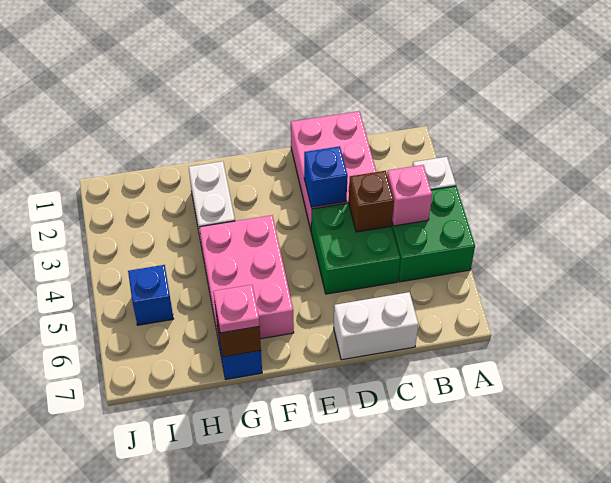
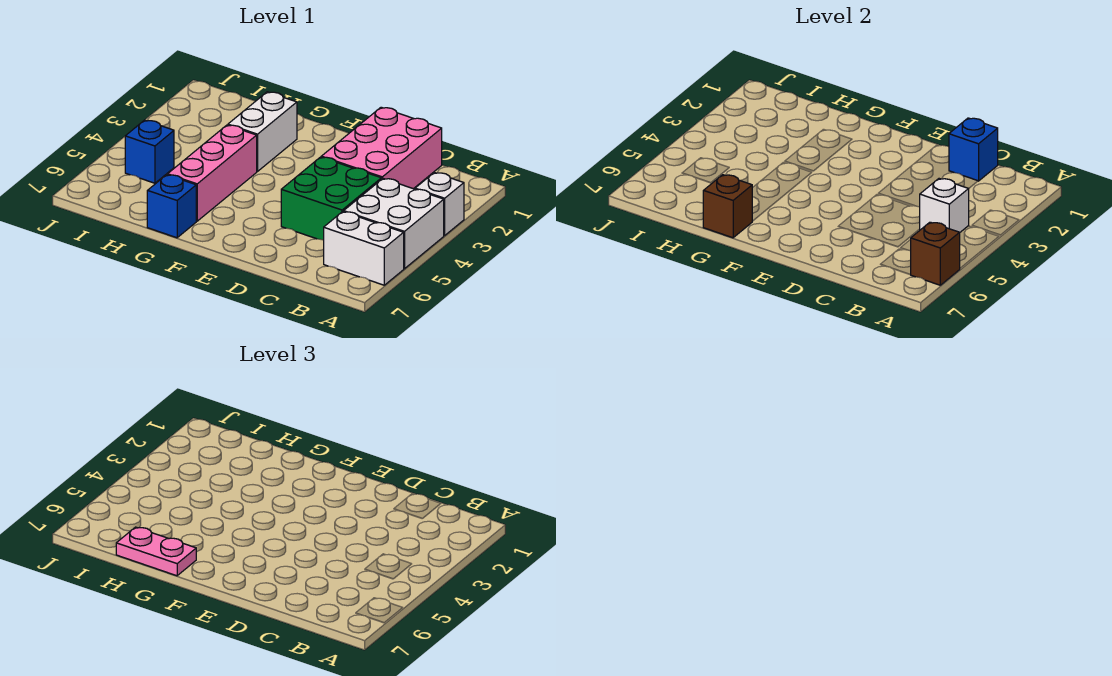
green brick A4:B5 level 1 -> white brick A4:B5 level 1
pink brick B4 level 2 -> white brick B4 level 2
brown brick C4 level 2 -> brown brick A6 level 2
white brick C7:D7 level 1 -> white brick A6:B6 level 1
blue brick D3 level 2 -> blue brick C1 level 2
pink brick F4:G6 level 1 -> pink brick G4:G6 level 1
pink plate G7 level 3 -> pink plate G7:H7 level 3

